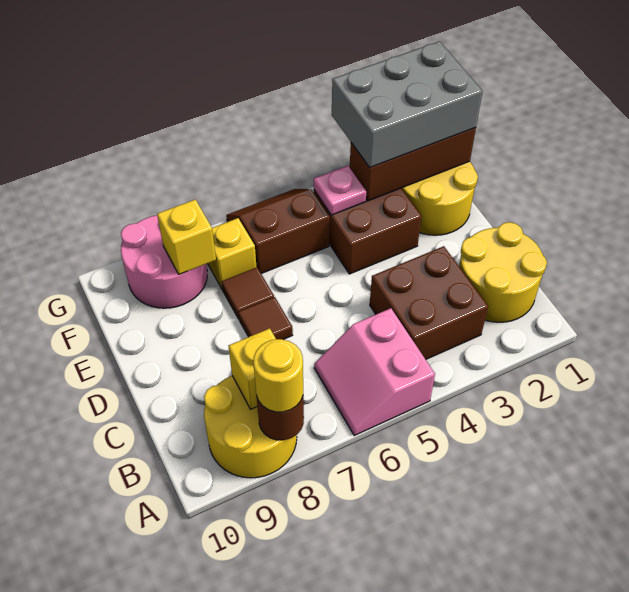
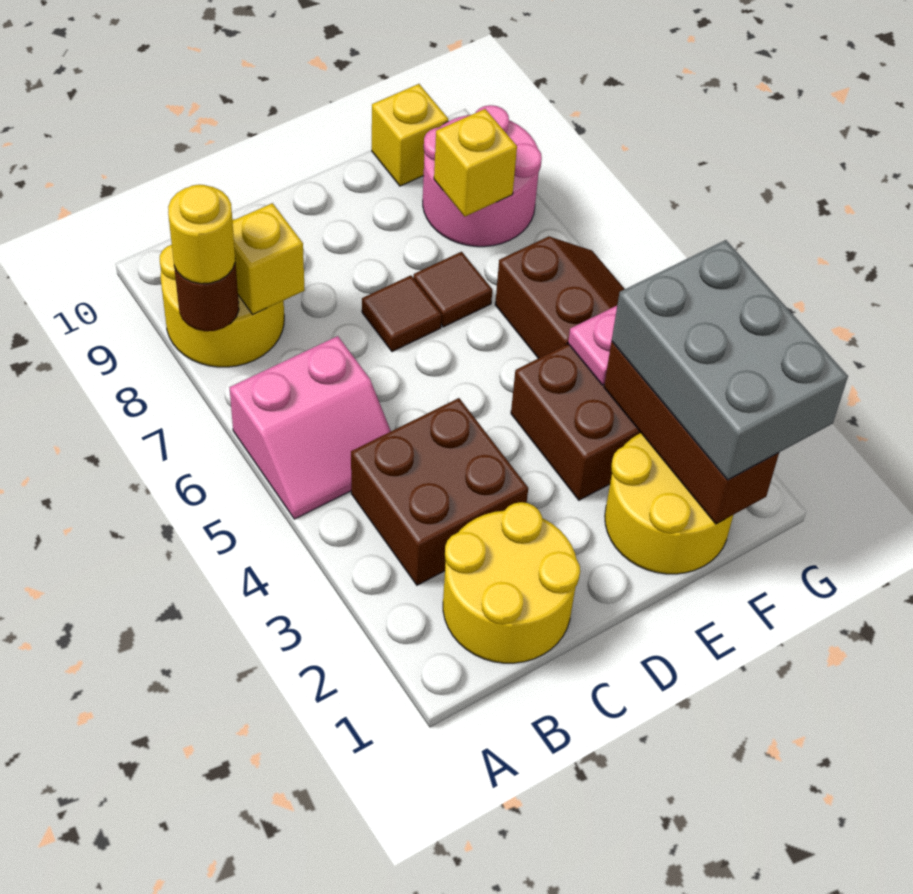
pink slope A5:B6 level 1 top 5 -> pink slope A5:B6 level 1 top 6
yellow brick F7 level 1 -> yellow brick F10 level 1

